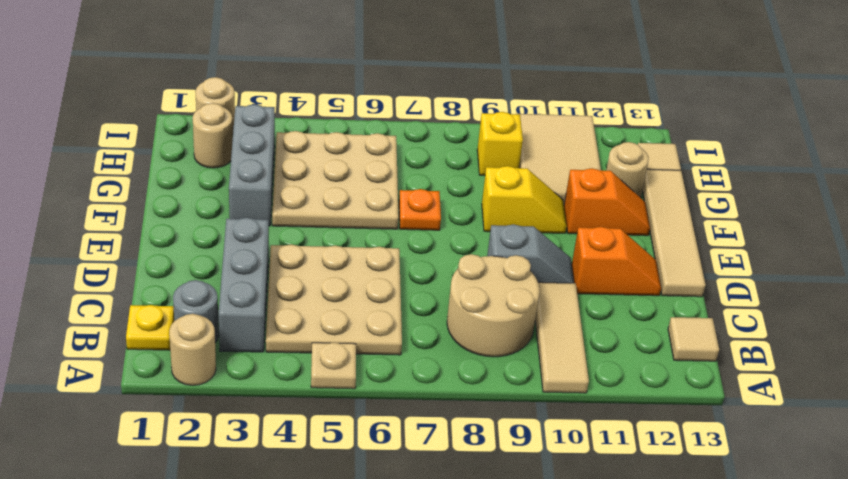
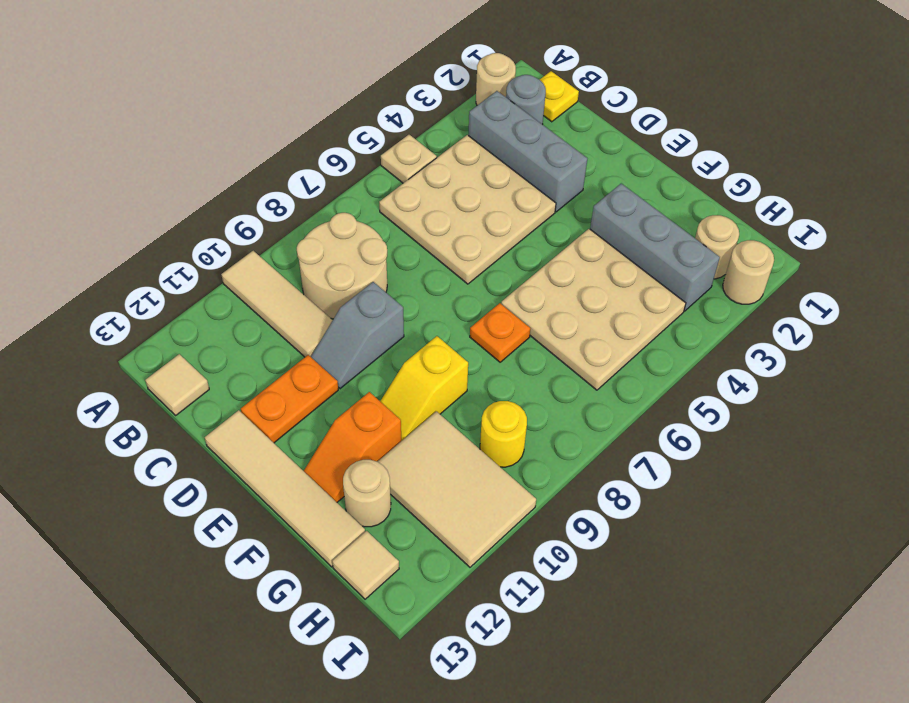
orange slope D11:D12 level 1 top 11 -> orange plate D11:D12 level 1
yellow brick H9 level 1 -> yellow round brick H9 level 1

